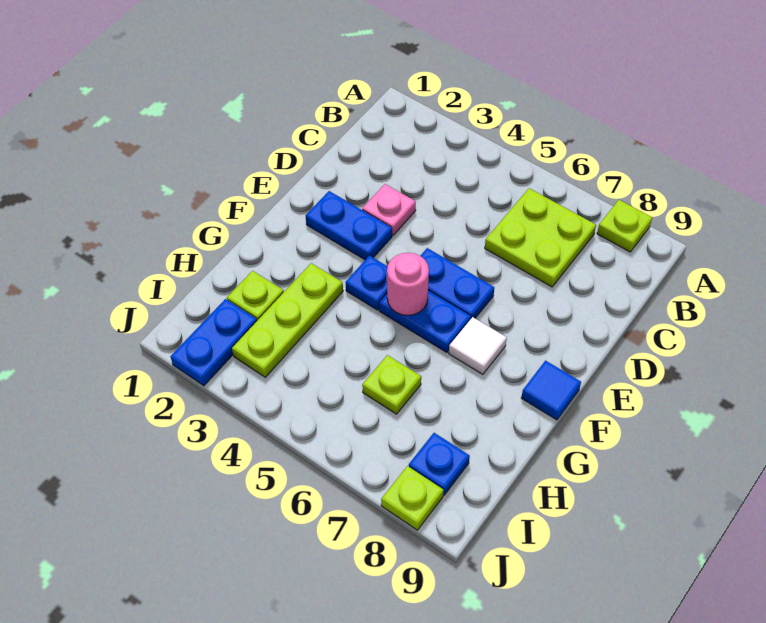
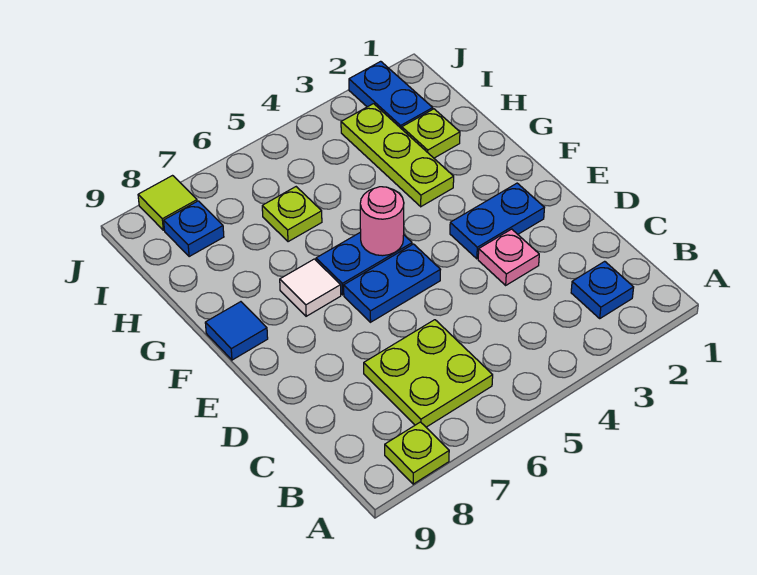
blue plate F4 level 1 -> blue plate B2 level 1
lime plate J8 level 1 -> lime tile J8 level 1

